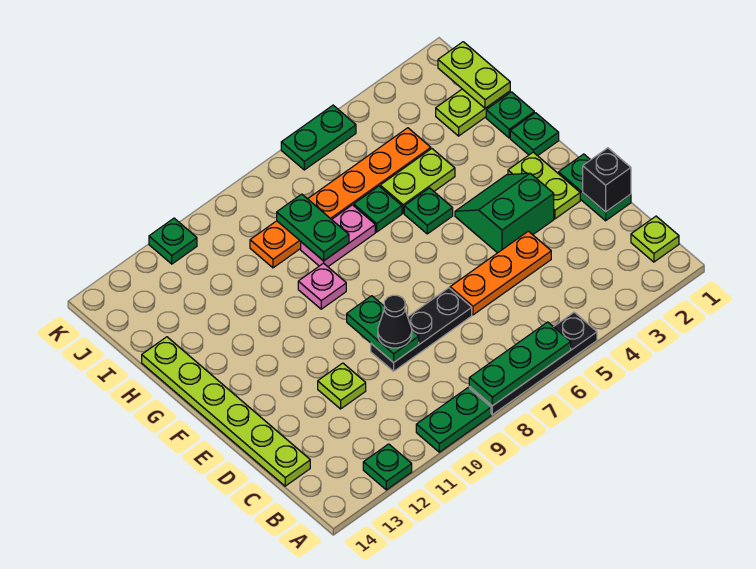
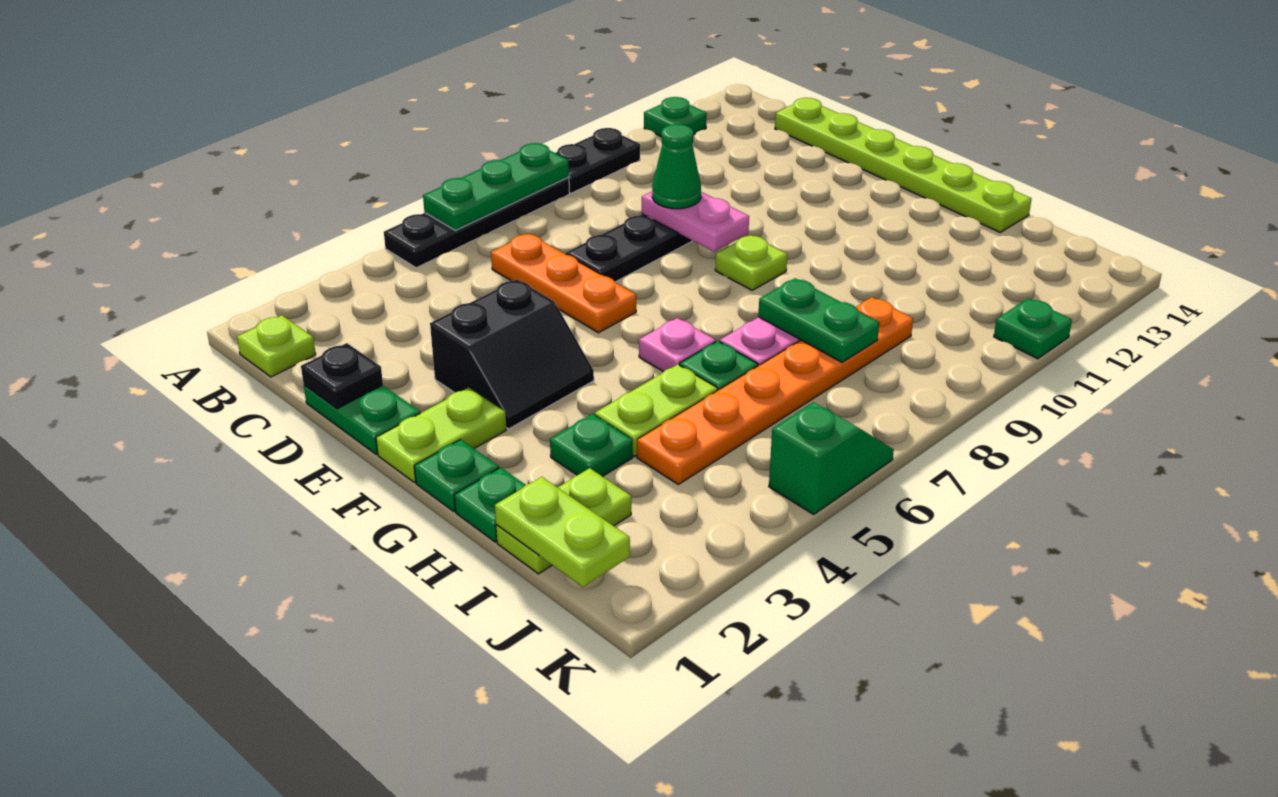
green plate A9:A10 level 1 -> black plate A9:A10 level 1
black brick D1 level 2 -> black plate D1 level 2
orange plate D4:D6 level 1 -> orange plate C6:E6 level 1
green plate D9:E9 level 2 -> pink plate D9:E9 level 2
black cone D9 level 3 -> green cone D9 level 3
lime plate D11 level 1 -> lime plate F9 level 1
lime plate E2:F2 level 1 -> lime plate F1:F2 level 1
green slope E3:F4 level 1 top E -> black slope E3:F4 level 1 top E
green plate G5 level 1 -> green plate H3 level 1
pink plate G9 level 1 -> pink plate G6 level 1
green plate K5:K6 level 1 -> green slope K5:K6 level 1 top 5

